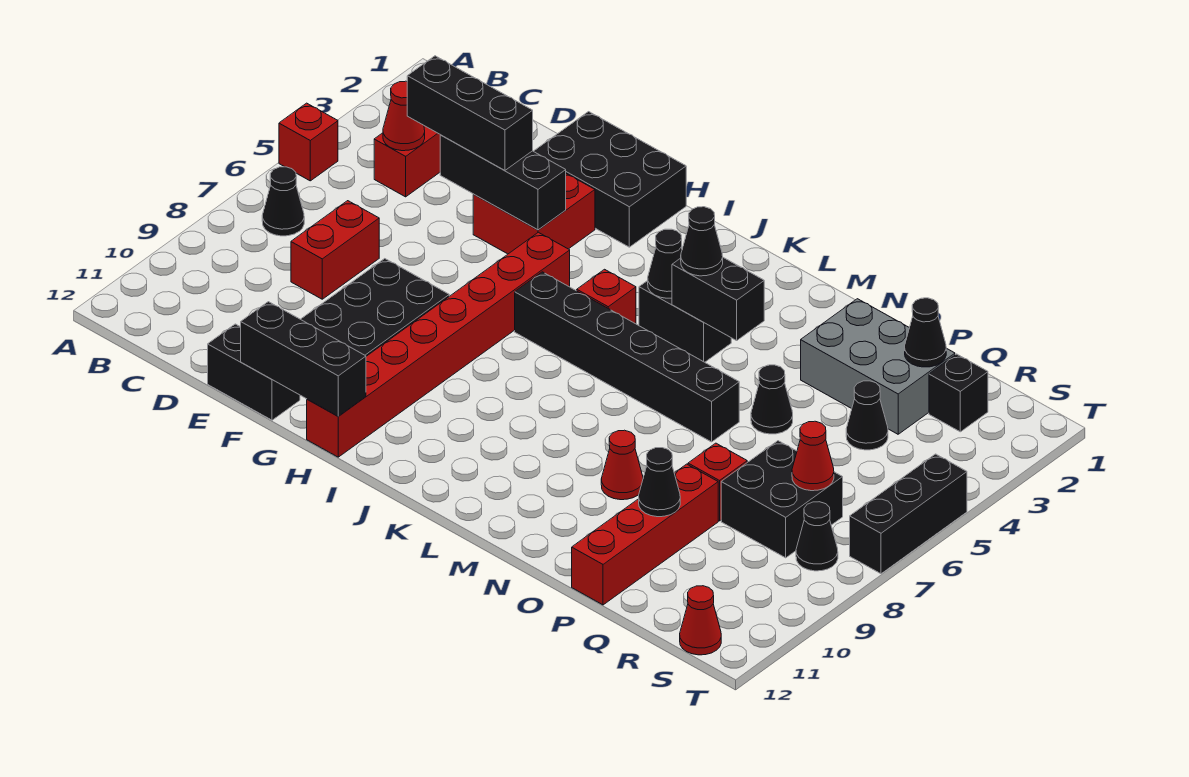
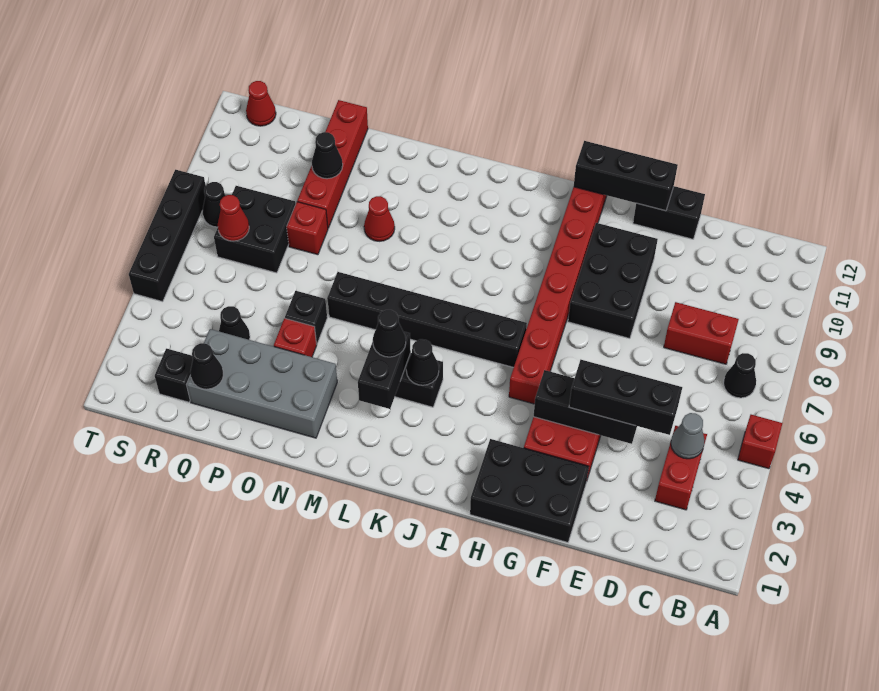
red cone C4 level 2 -> grey cone C4 level 2
red brick D7:D8 level 1 -> red brick C8:D8 level 1
red brick J5 level 1 -> red brick O4 level 1
black brick L4:M4 level 2 -> black brick L3:L4 level 2
grey brick O2:Q3 level 1 -> grey brick N2:Q3 level 1
black cone O5 level 1 -> black brick O5 level 1
black brick T5:T7 level 1 -> black brick T5:T8 level 1

